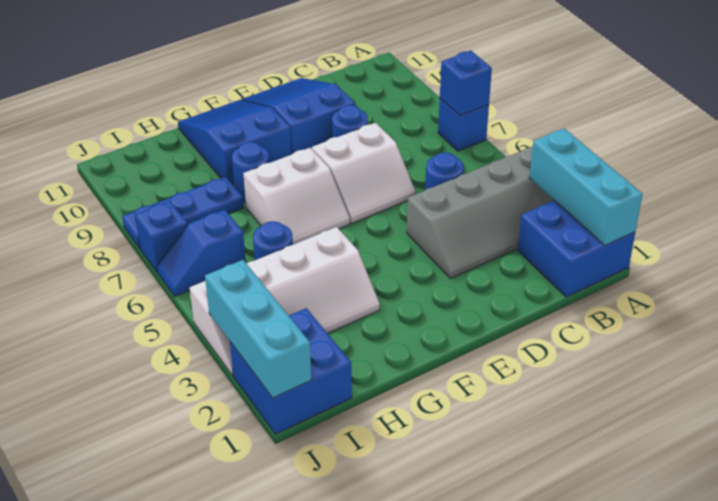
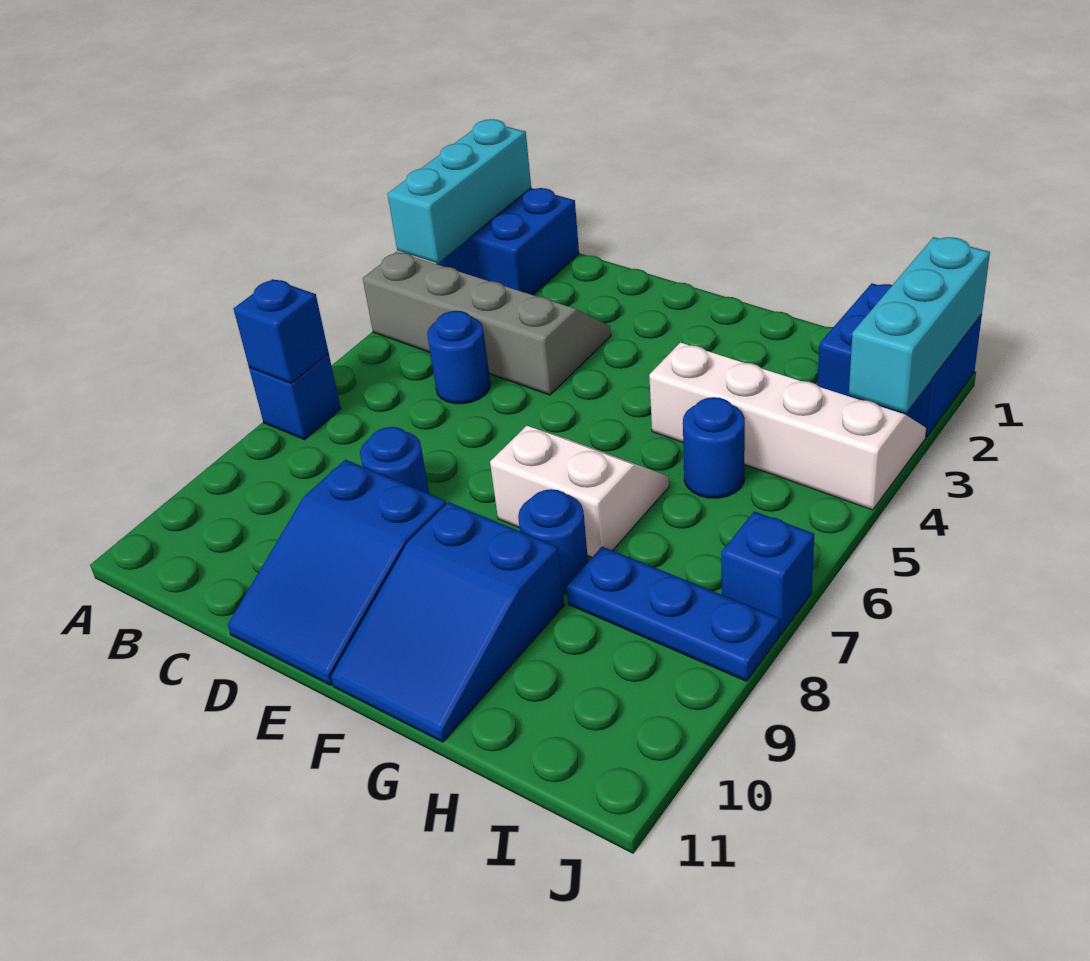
white slope D6:E7 level 1 top 7 -> none
blue slope I6:J6 level 1 top I -> none

